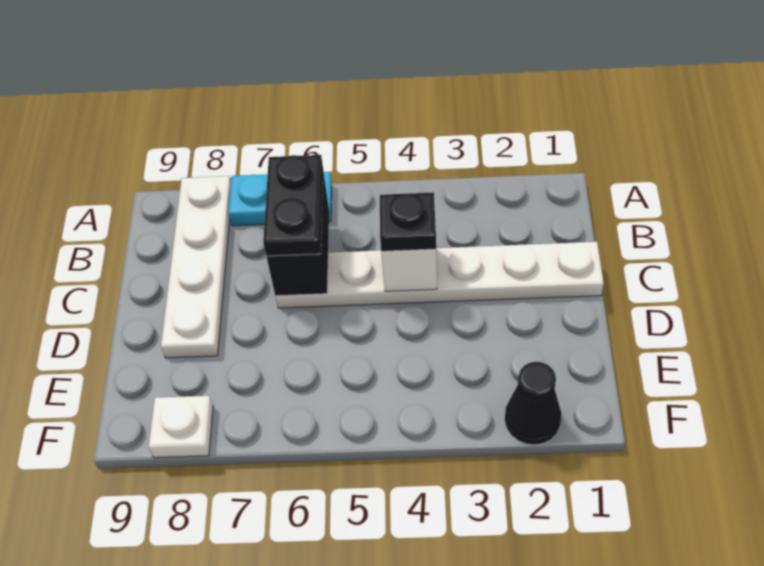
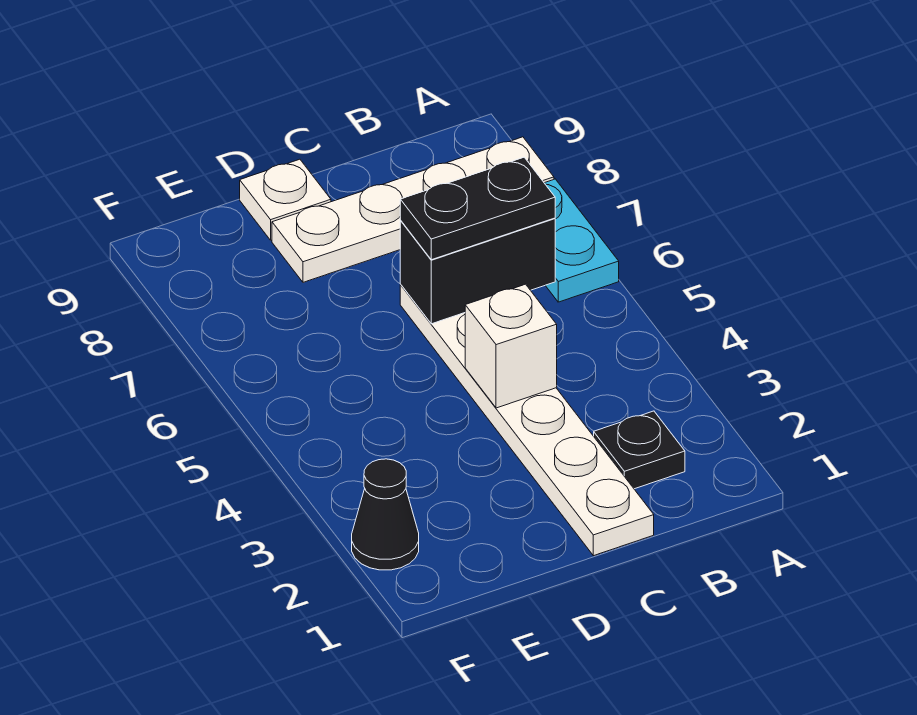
black plate C4 level 3 -> black plate B2 level 1
white plate F8 level 1 -> white plate D9 level 1

